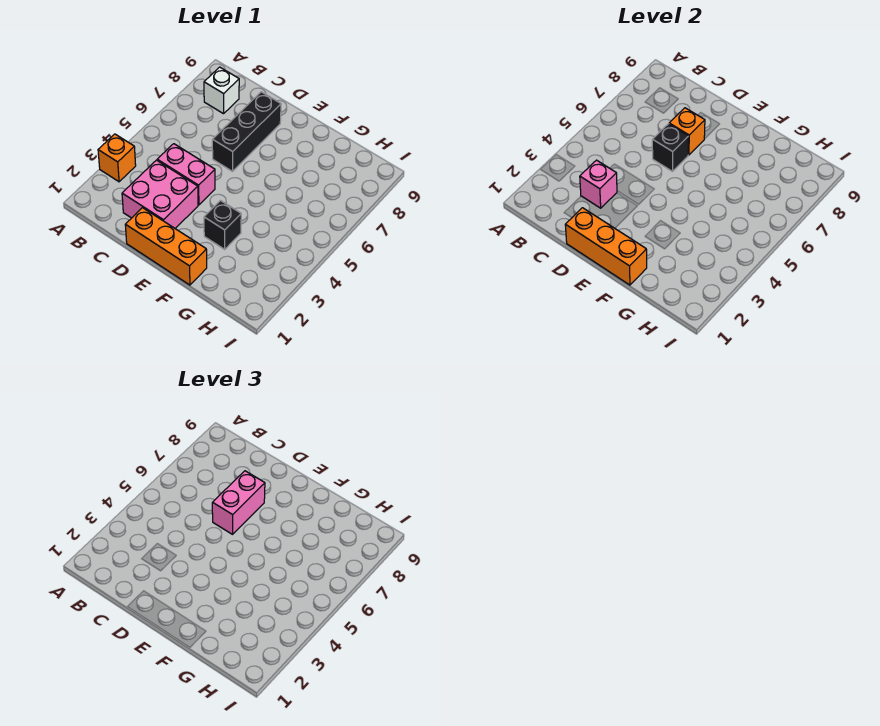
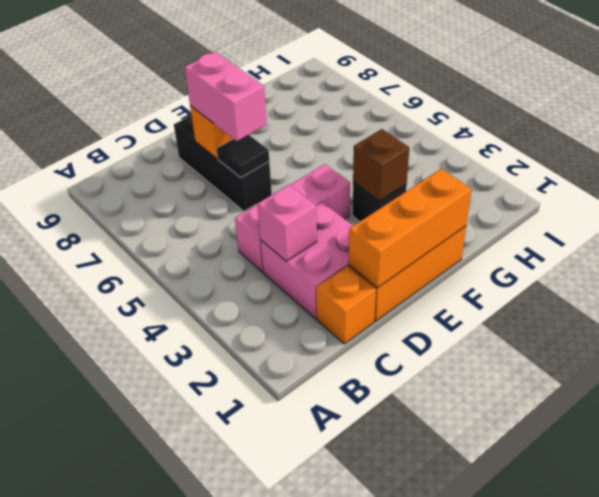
orange brick A3 level 1 -> orange brick C1 level 1
white brick B8 level 1 -> none
pink brick C4:D4 level 1 -> pink brick C4:E4 level 1
black brick D6 level 2 -> black tile D6 level 2
none -> brown brick F3 level 2

